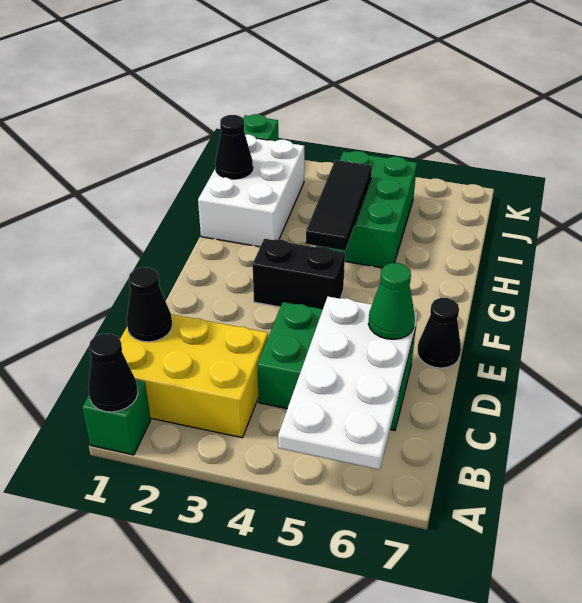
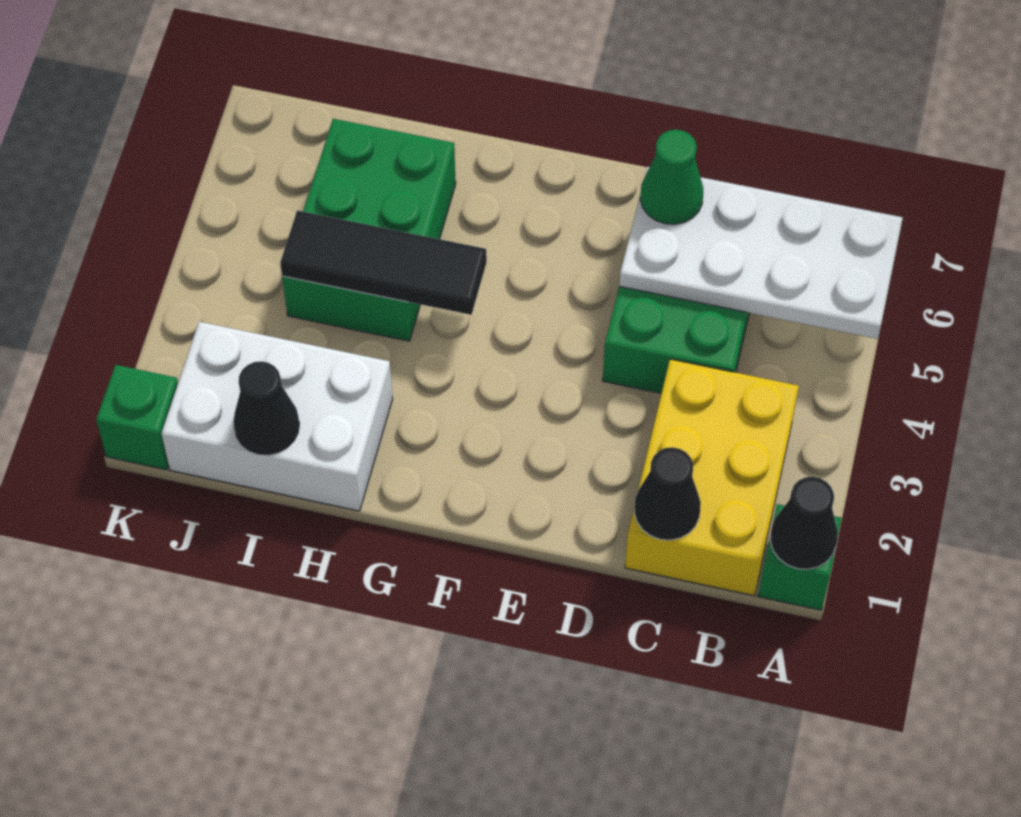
black cone E7 level 1 -> none
black brick F3:F4 level 1 -> none
green brick H4:J5 level 1 -> green brick H4:I6 level 1

